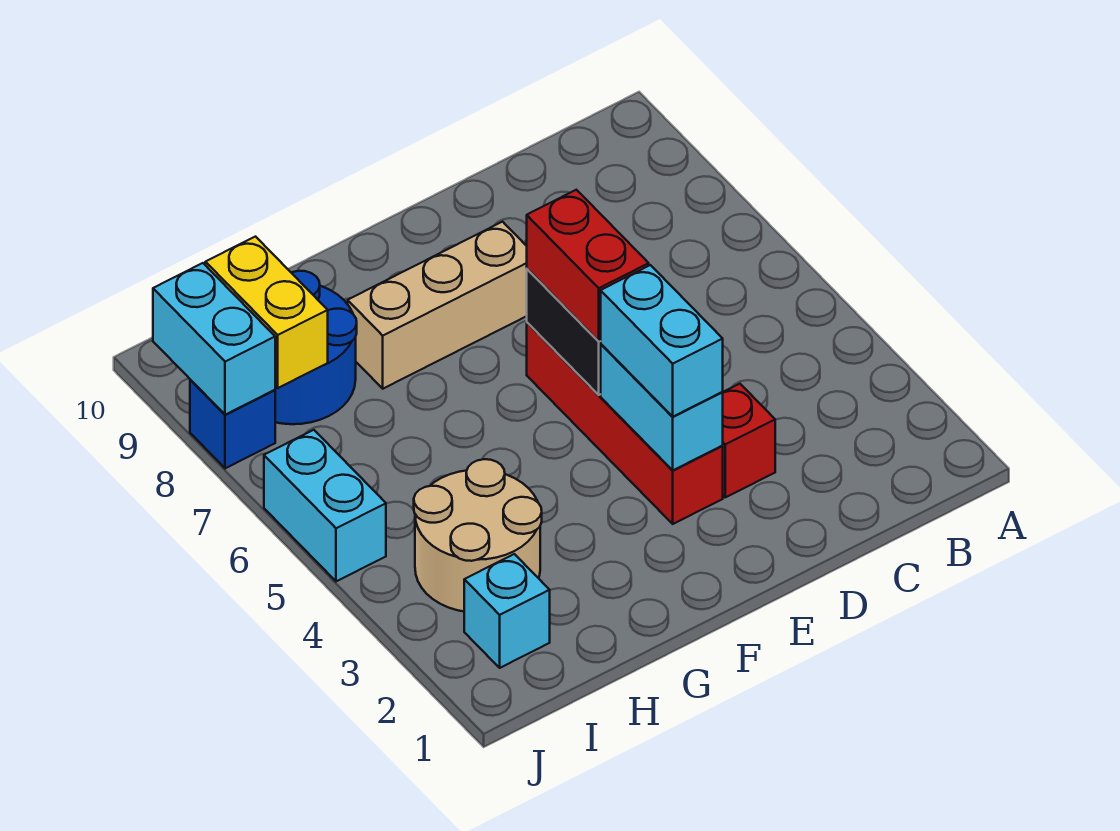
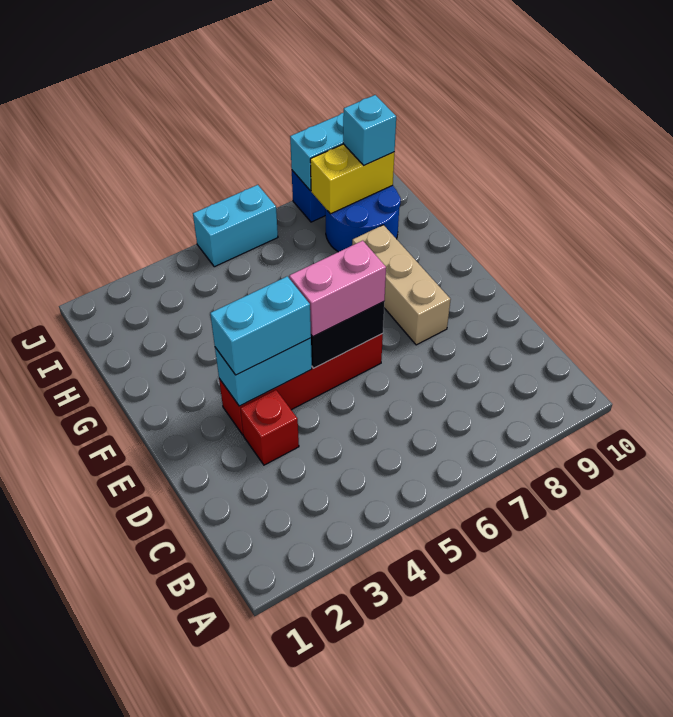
red brick E5:E6 level 3 -> pink brick E5:E6 level 3
tan round brick H3:I4 level 1 -> none
cyan brick I2 level 1 -> cyan brick I9 level 3

